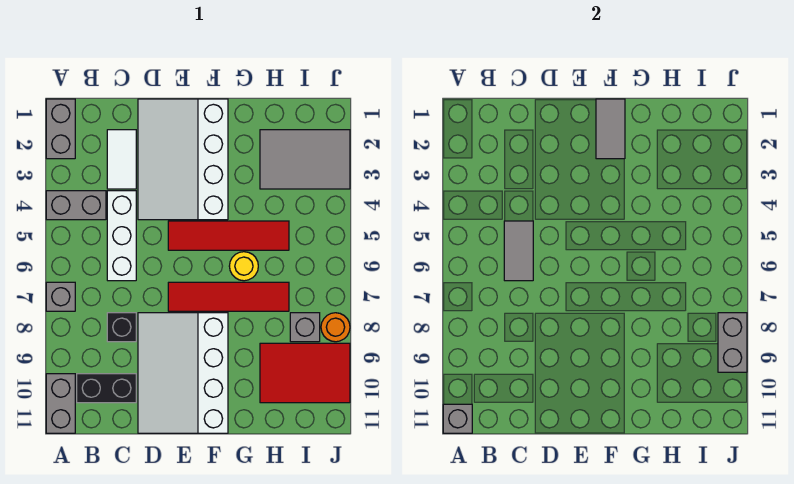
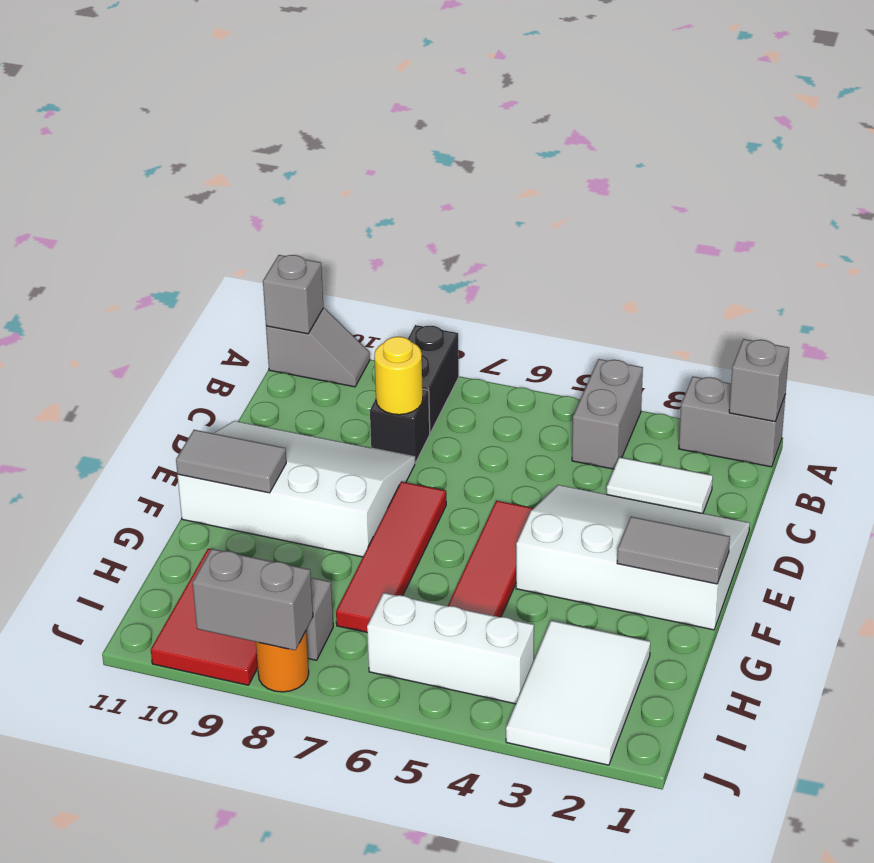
grey brick A7 level 1 -> grey brick A1 level 2
grey brick A10:A11 level 1 -> grey slope A10:A11 level 1 top 11
black brick B10:C10 level 1 -> black brick A8:B8 level 1
white brick C4:C6 level 1 -> white brick I4:I6 level 1
grey tile C5:C6 level 2 -> grey tile F10:F11 level 2
yellow round brick G6 level 1 -> yellow round brick C8 level 2
grey tile H2:J3 level 1 -> white tile H2:J3 level 1

